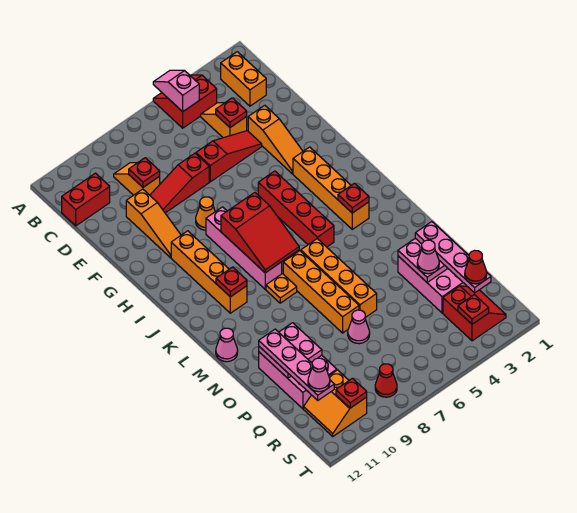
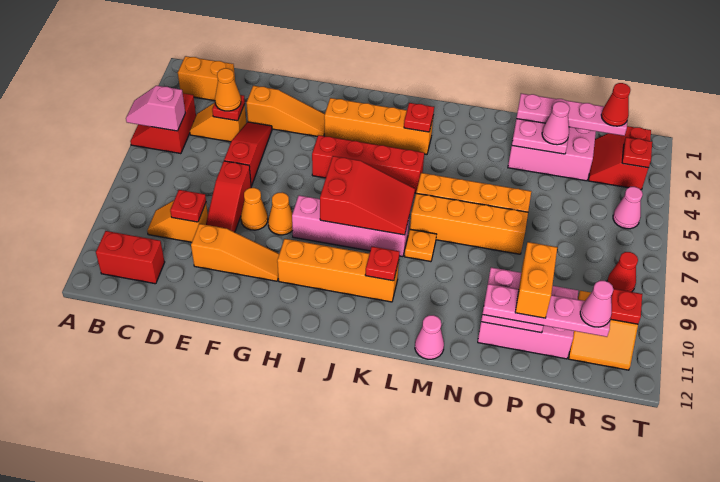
red brick C11:C12 level 1 -> red brick B11:C11 level 1
none -> orange cone D4 level 3
none -> orange cone F8 level 1
pink cone P7 level 1 -> pink cone S5 level 1
none -> orange brick P10:P11 level 4
red slope R2:S3 level 1 top 3 -> red slope R2:S3 level 1 top S

